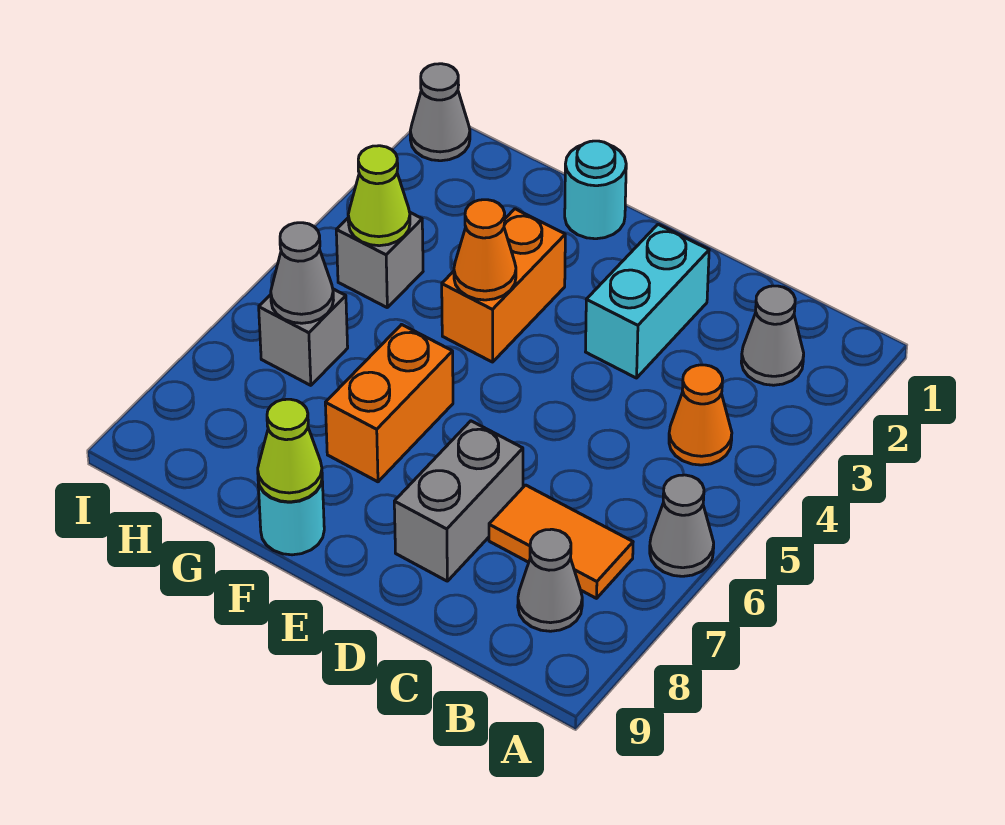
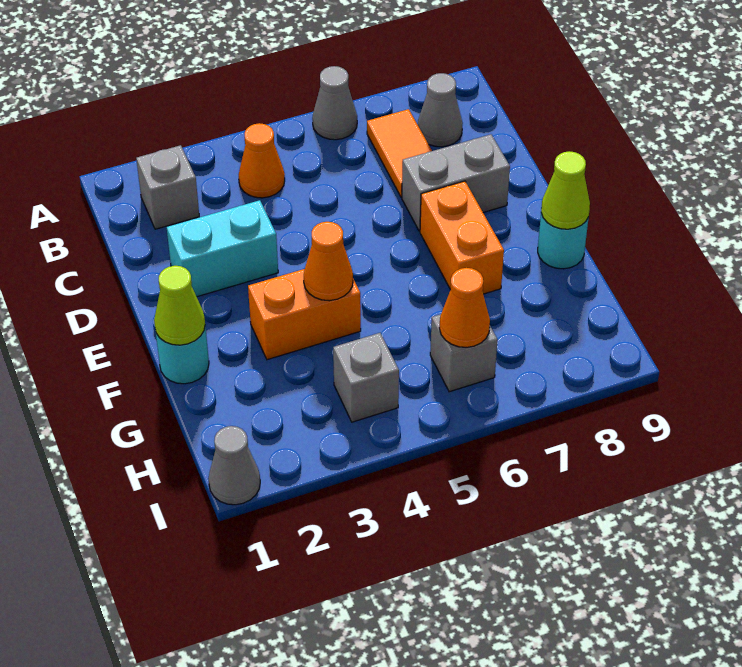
grey cone B2 level 1 -> grey brick B2 level 1
orange brick F6:F7 level 1 -> orange brick E7:F7 level 1
lime cone H4 level 2 -> lime cone F1 level 2
grey cone H6 level 2 -> orange cone H6 level 2

